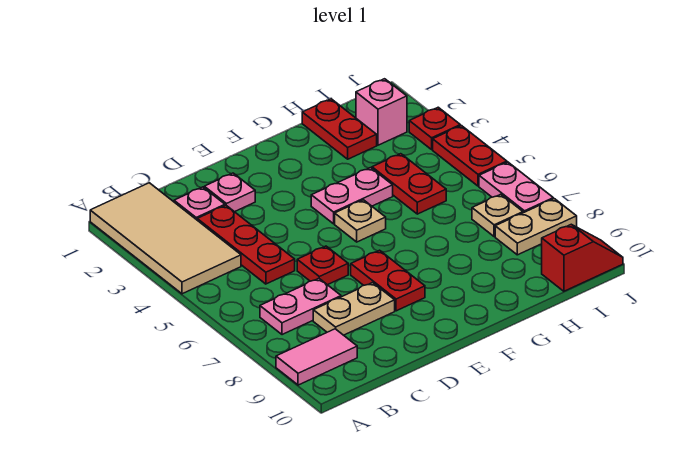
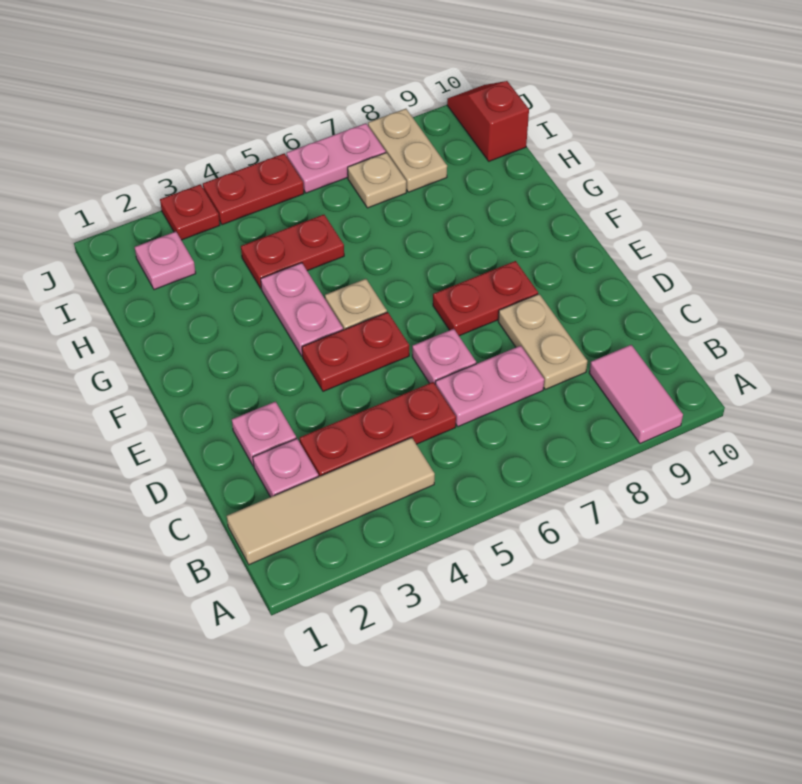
tan tile A1:B4 level 1 -> tan tile B1:B4 level 1
pink plate B7:C7 level 1 -> pink plate C6:C7 level 1
red plate D6 level 1 -> pink plate D6 level 1
red plate H1:H2 level 1 -> red plate E4:E5 level 1
pink brick I2 level 1 -> pink plate I2 level 1

